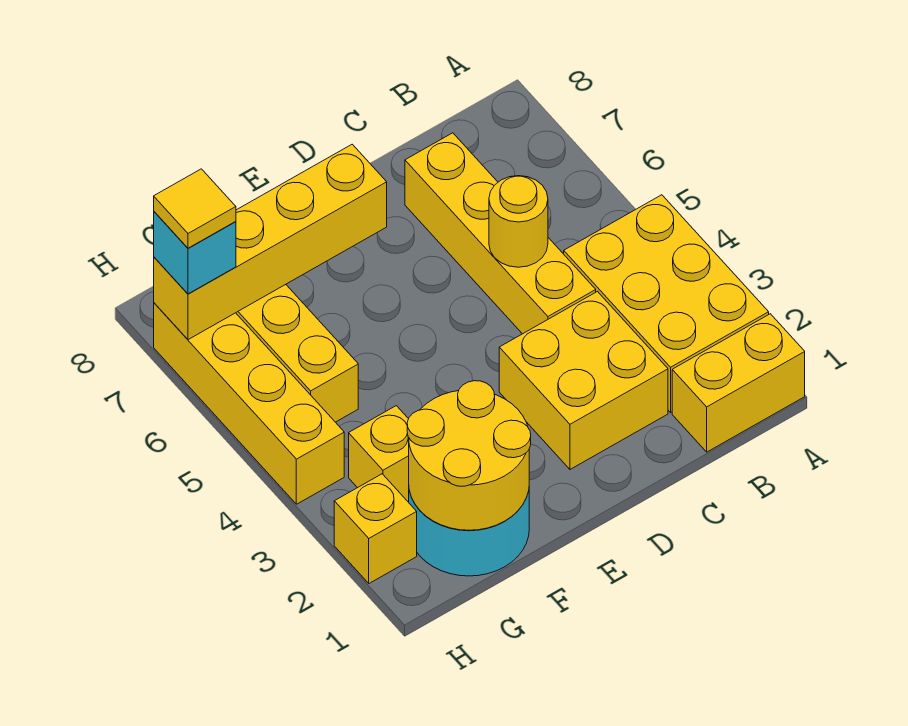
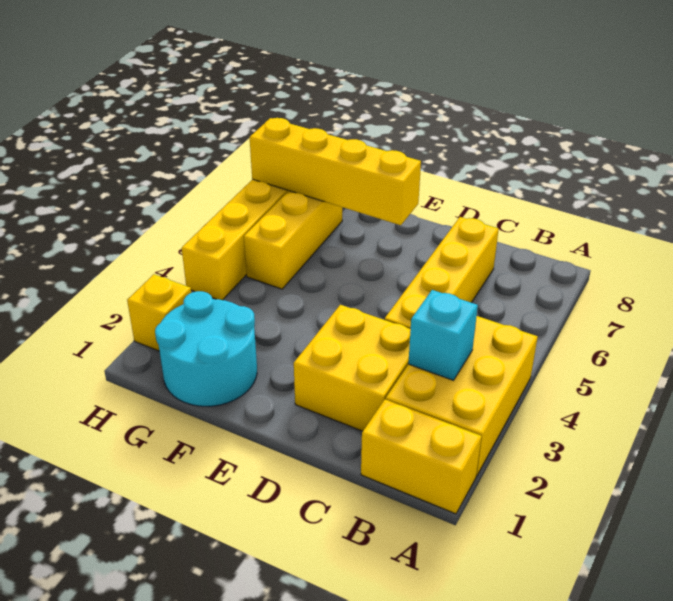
yellow round brick C5 level 2 -> none
yellow round brick F1:G2 level 2 -> none
yellow brick G3 level 1 -> none
cyan brick H7 level 3 -> cyan brick B3 level 2
yellow tile H7 level 4 -> none

